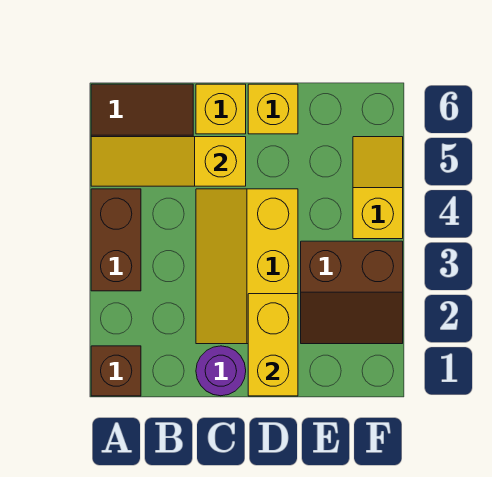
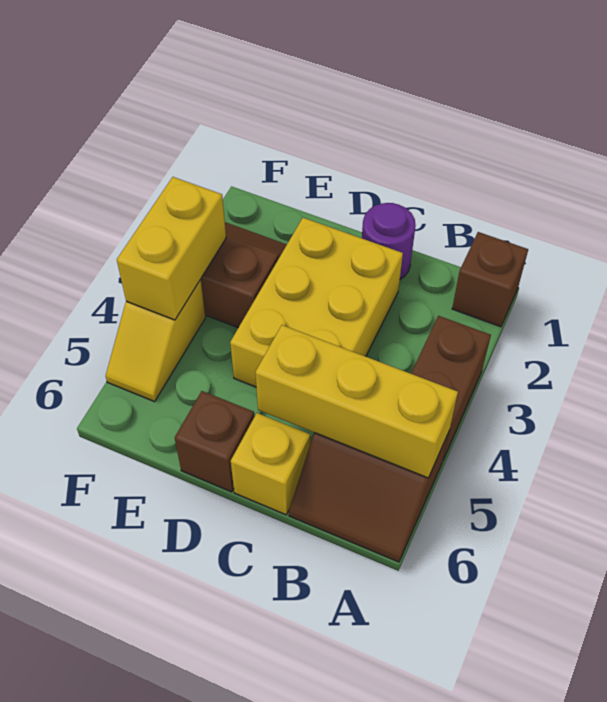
yellow slope A5:C5 level 2 top C -> yellow brick A5:C5 level 2
yellow slope C2:D4 level 1 top D -> yellow brick C2:D4 level 1
yellow brick D1:D2 level 2 -> yellow brick F3:F4 level 2
yellow brick D6 level 1 -> brown brick D6 level 1

